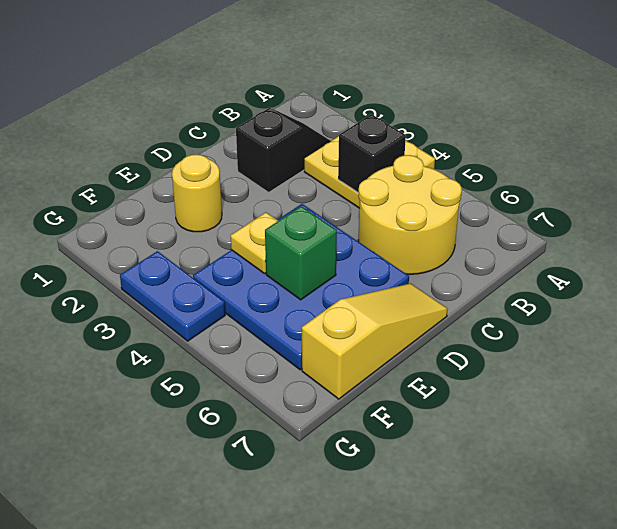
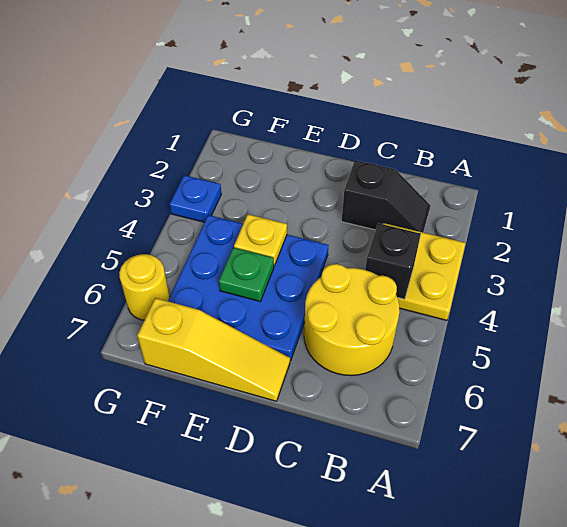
yellow round brick E2 level 1 -> yellow round brick G6 level 1
green brick E5 level 2 -> green plate E5 level 2
blue plate G3:G4 level 1 -> blue plate G3 level 1

